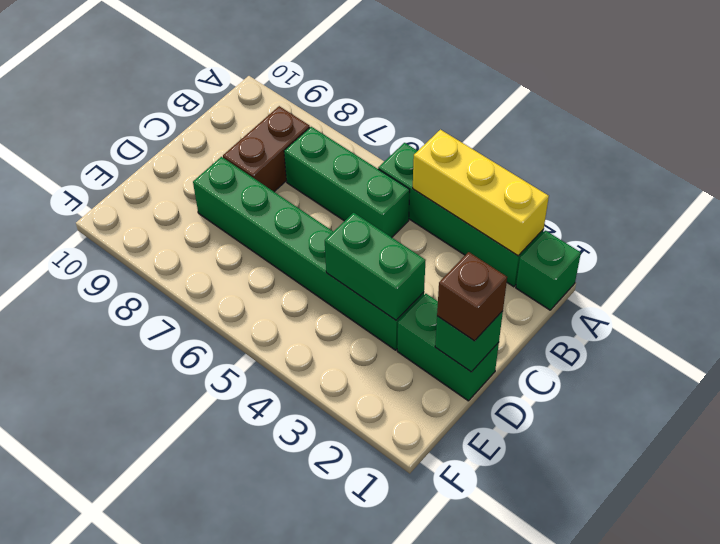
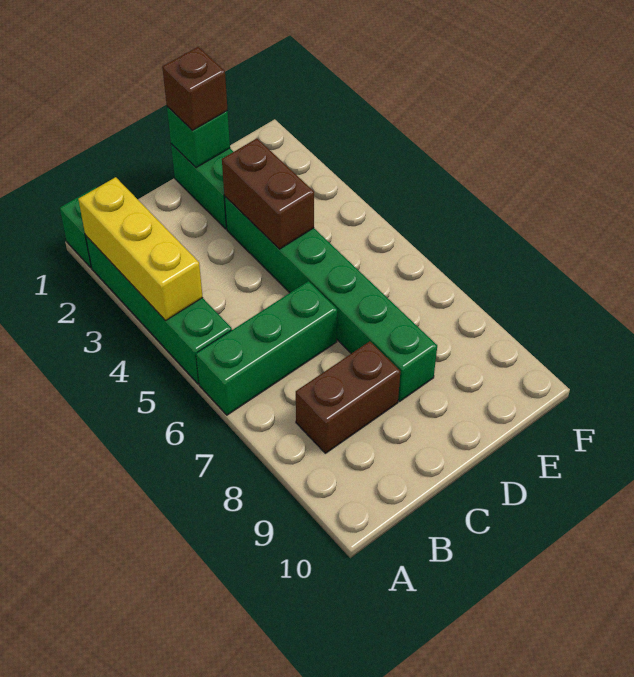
green brick B5:B7 level 1 -> green brick A6:C6 level 1
green brick D3:D4 level 2 -> brown brick D3:D4 level 2

